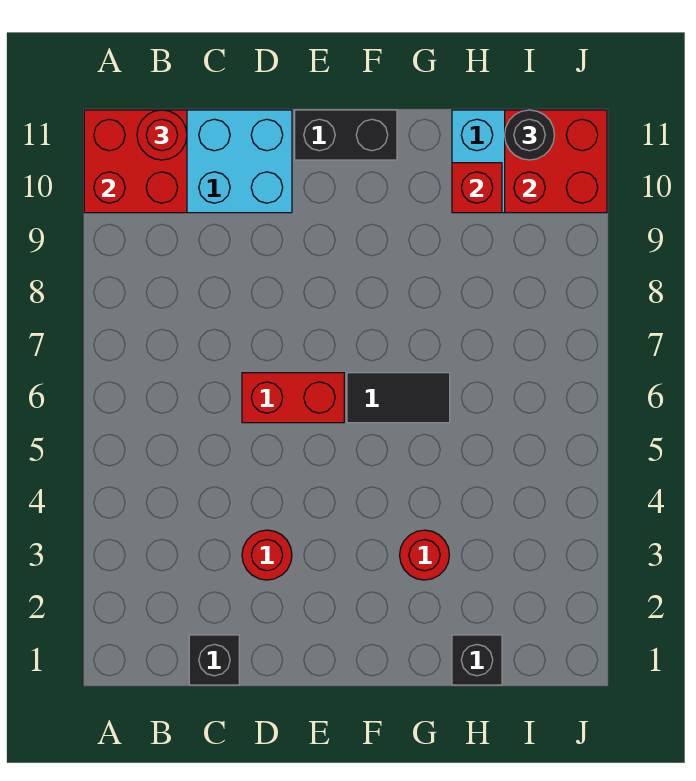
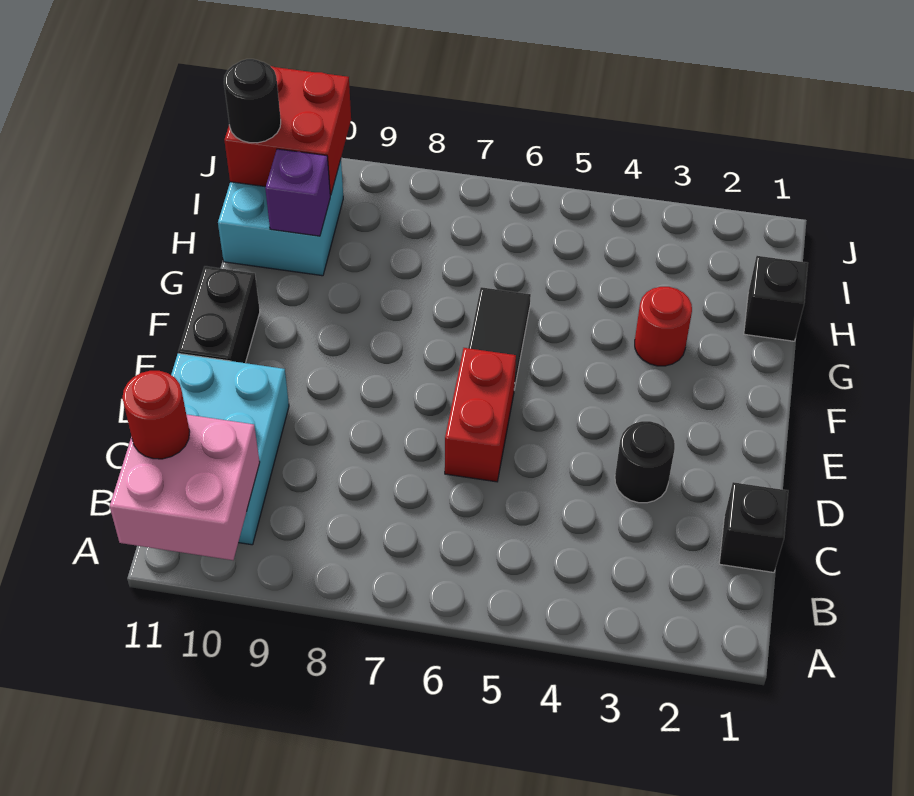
red brick A10:B11 level 2 -> pink brick A10:B11 level 2
red round brick D3 level 1 -> black round brick D3 level 1
red brick H10 level 2 -> purple brick H10 level 2

